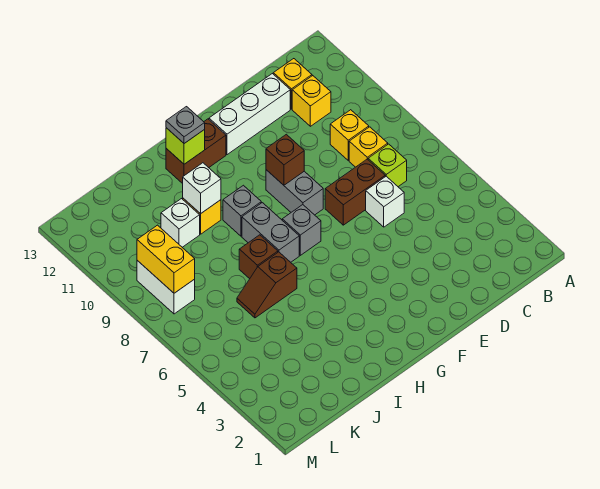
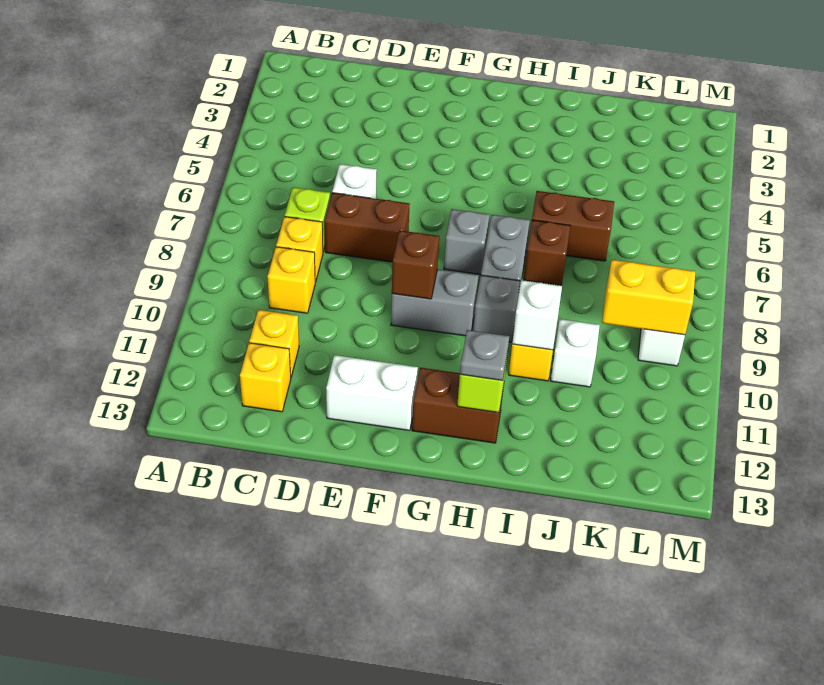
white brick D12:F12 level 1 -> white brick E12:F12 level 1
grey brick F8:F9 level 1 -> grey brick F9:G9 level 1
brown slope I6:J6 level 1 top I -> brown brick I6:J6 level 1
yellow brick L8:L9 level 2 -> yellow brick K9:L9 level 2

